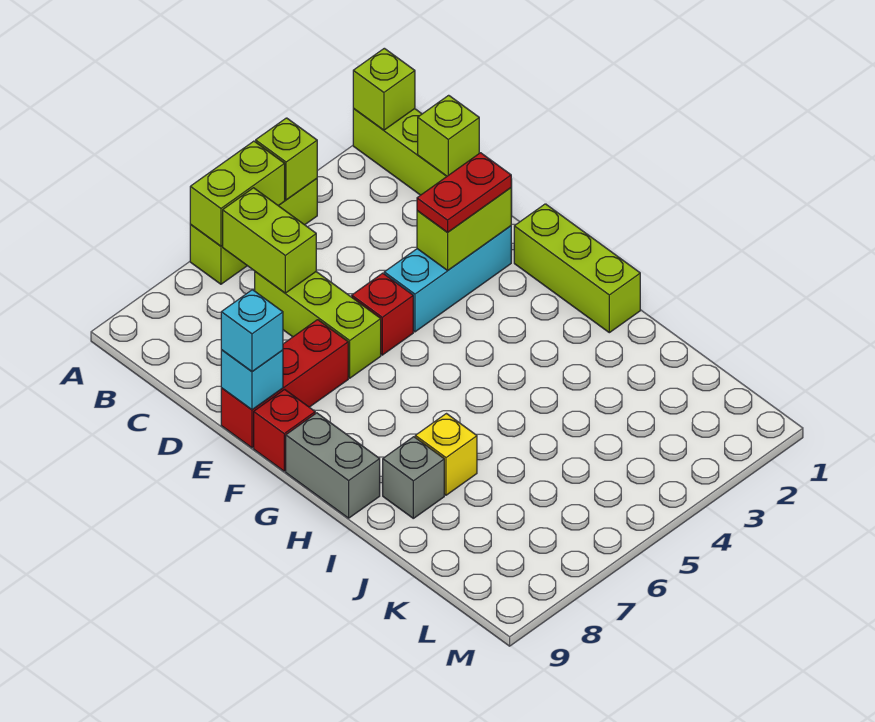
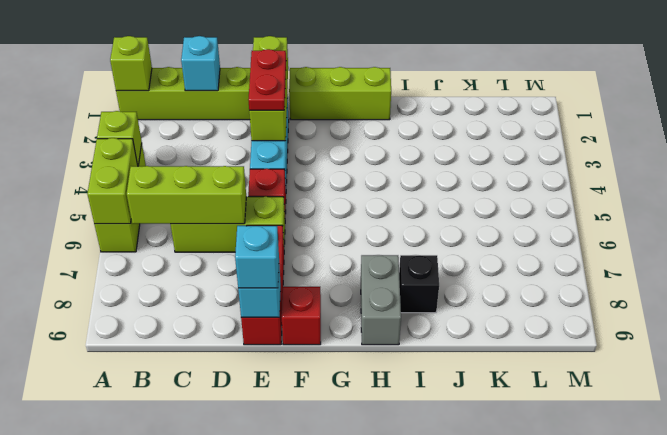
lime brick B6:C6 level 2 -> lime brick B6:D6 level 2
lime brick C1 level 2 -> cyan brick C1 level 2
lime brick E2:E3 level 2 -> lime brick E1:E3 level 2
grey brick G9:H9 level 1 -> grey brick H8:H9 level 1
yellow brick I7 level 1 -> none
grey brick I8 level 1 -> black brick I8 level 1

